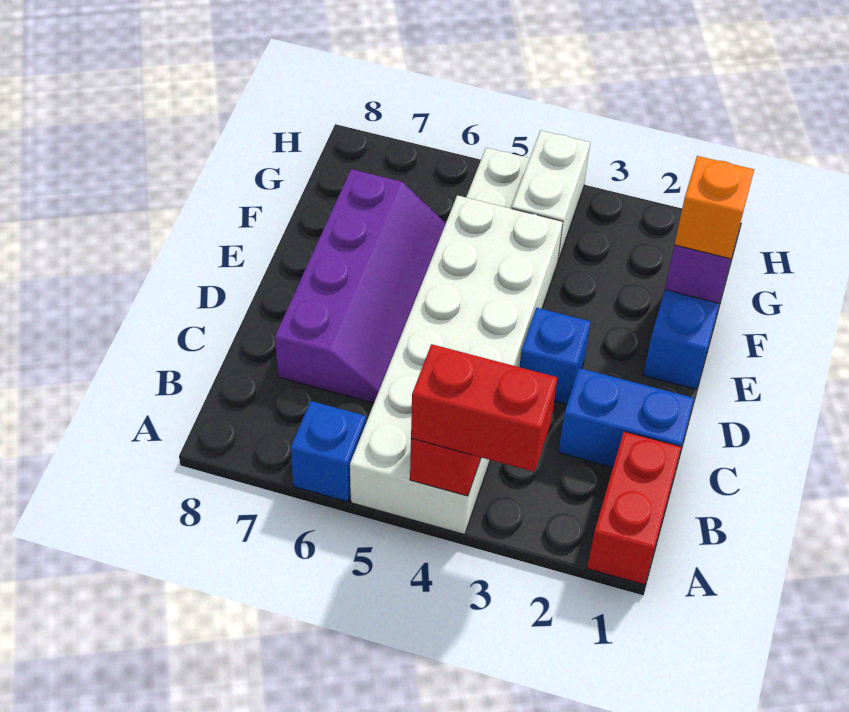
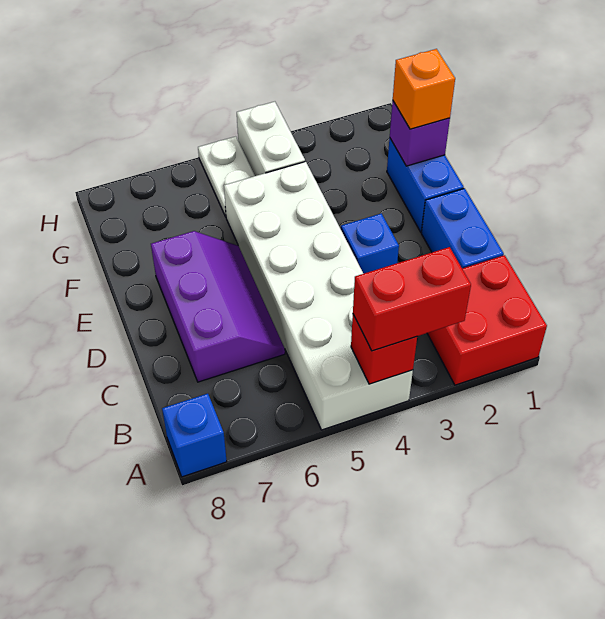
red brick A1:B1 level 1 -> red brick A1:B2 level 1
blue brick A6 level 1 -> blue brick A8 level 1
blue brick C1:C2 level 1 -> blue brick C1:D1 level 1
purple slope C6:F7 level 1 top 7 -> purple slope C6:E7 level 1 top 7

